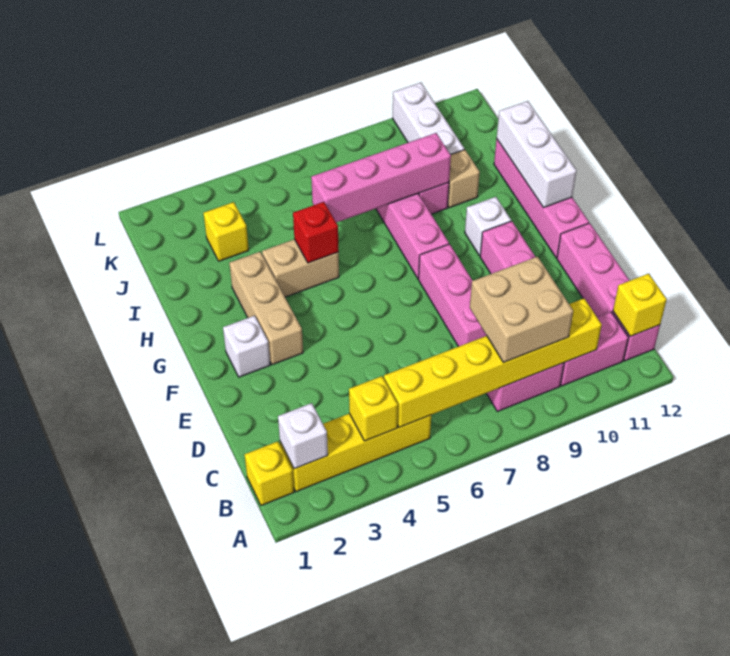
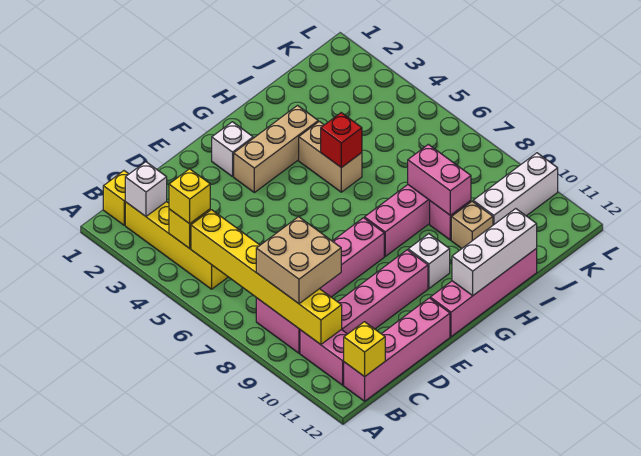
pink brick I6:I9 level 2 -> pink brick I8:I9 level 2
yellow brick J3 level 1 -> yellow brick B4 level 3

